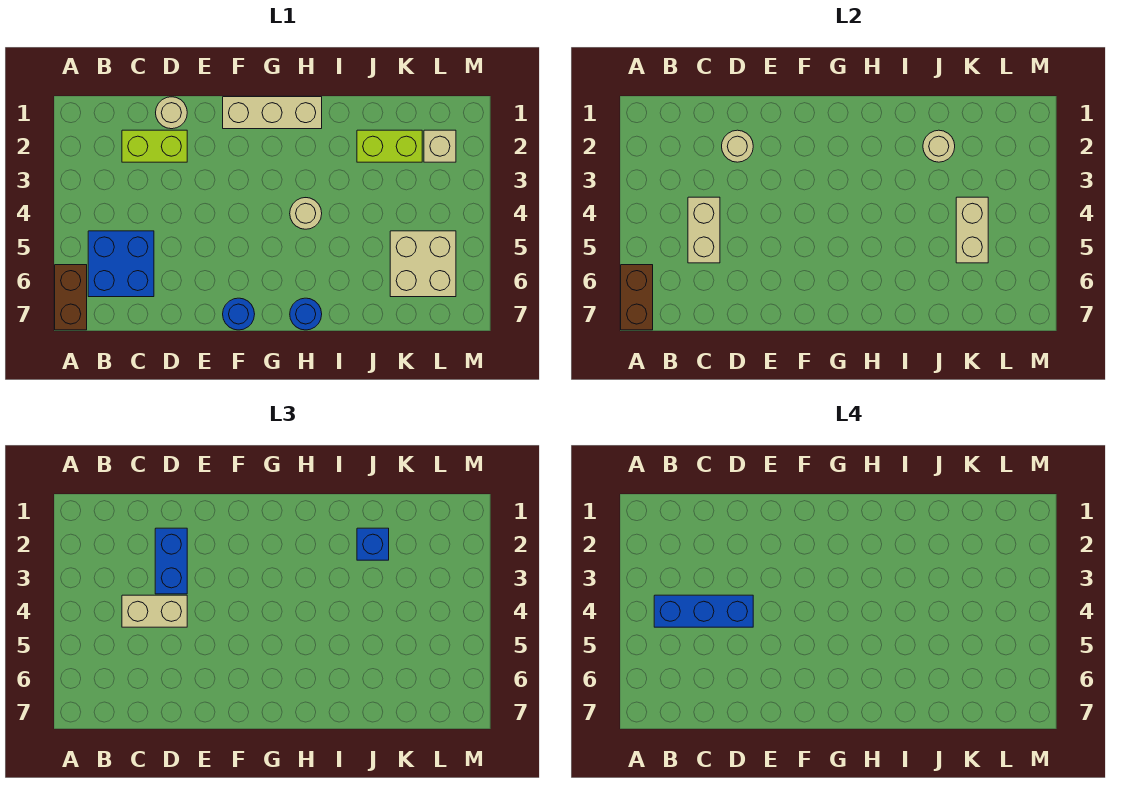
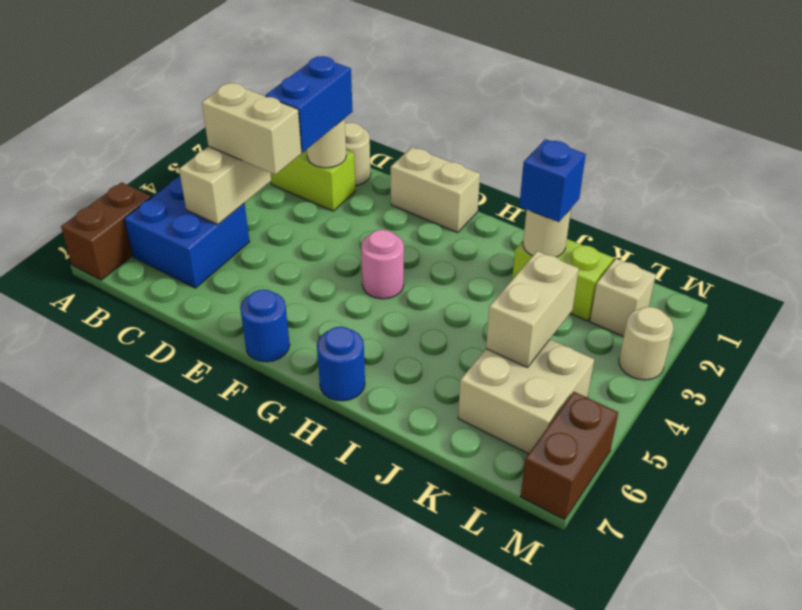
brown brick A6:A7 level 2 -> brown brick M6:M7 level 1
blue brick B4:D4 level 4 -> none
tan brick F1:H1 level 1 -> tan brick F1:G1 level 1
none -> pink round brick G4 level 1
tan round brick H4 level 1 -> tan round brick M3 level 1

